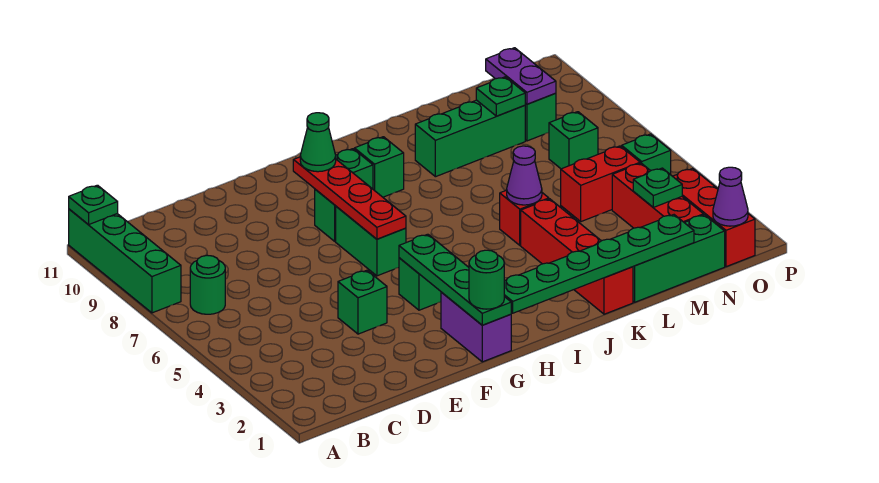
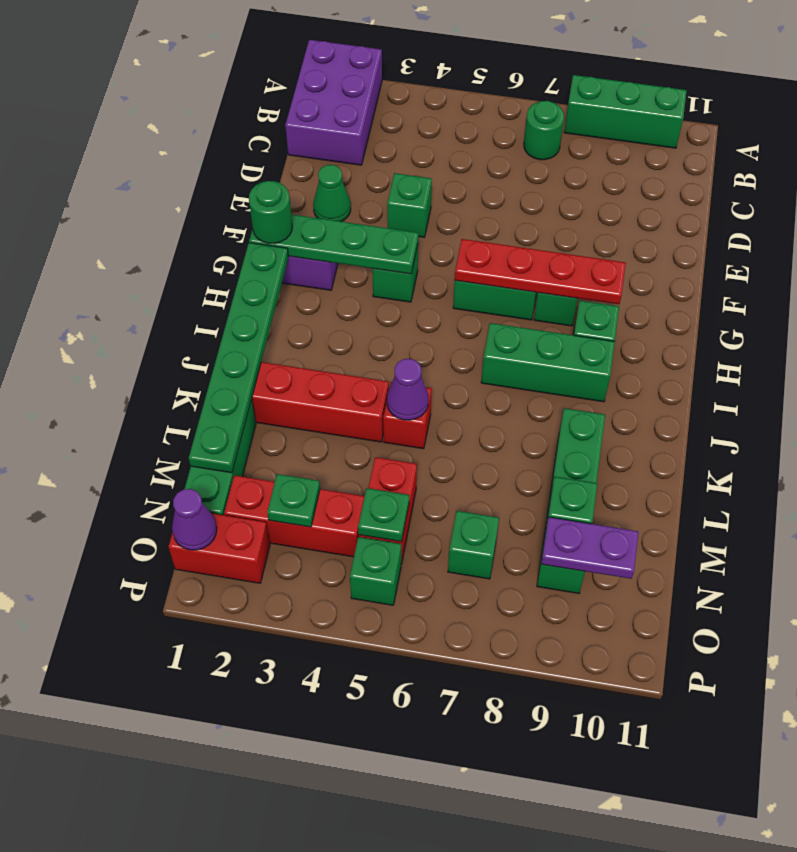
none -> purple brick A1:C2 level 1
green brick A8:A11 level 1 -> green brick A8:A10 level 1
green plate A11 level 2 -> green plate N5 level 2
green cone G9 level 3 -> green cone E2 level 1
green brick I9 level 1 -> green brick I7:I9 level 1
red brick O1:O3 level 1 -> red brick O1:O2 level 1

